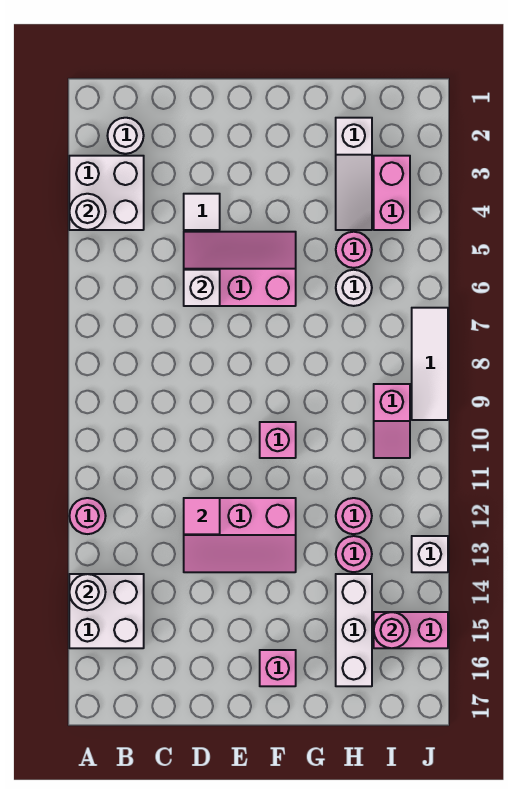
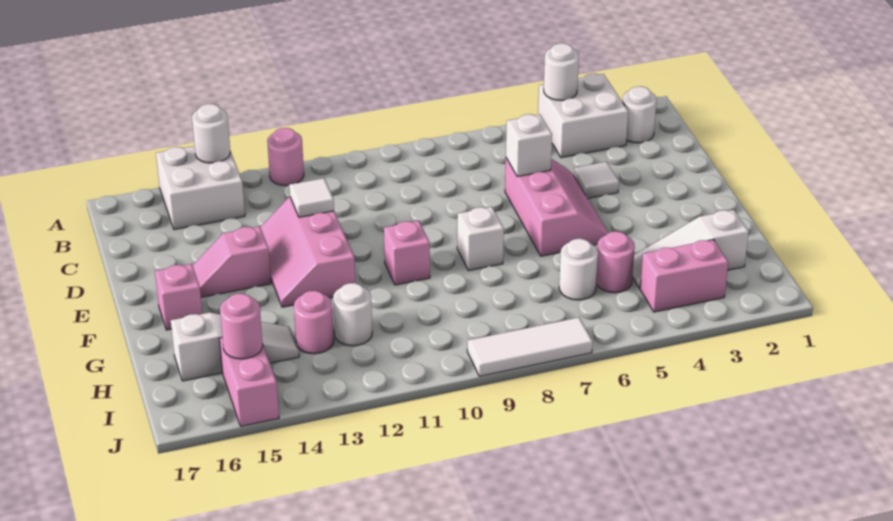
pink tile D12 level 2 -> white tile D12 level 2
pink round brick H12 level 1 -> white round brick H12 level 1
white brick H14:H16 level 1 -> white slope H14:H16 level 1 top 16
pink slope I9:I10 level 1 top 9 -> pink slope E14:E15 level 1 top 14
white brick J13 level 1 -> white brick F8 level 1

